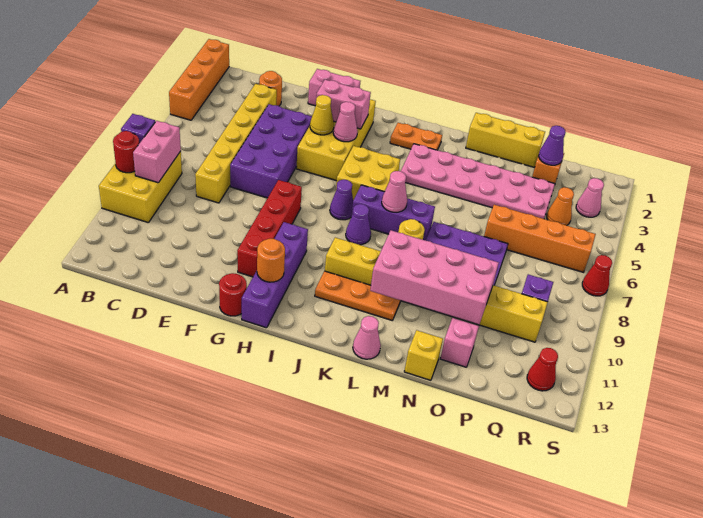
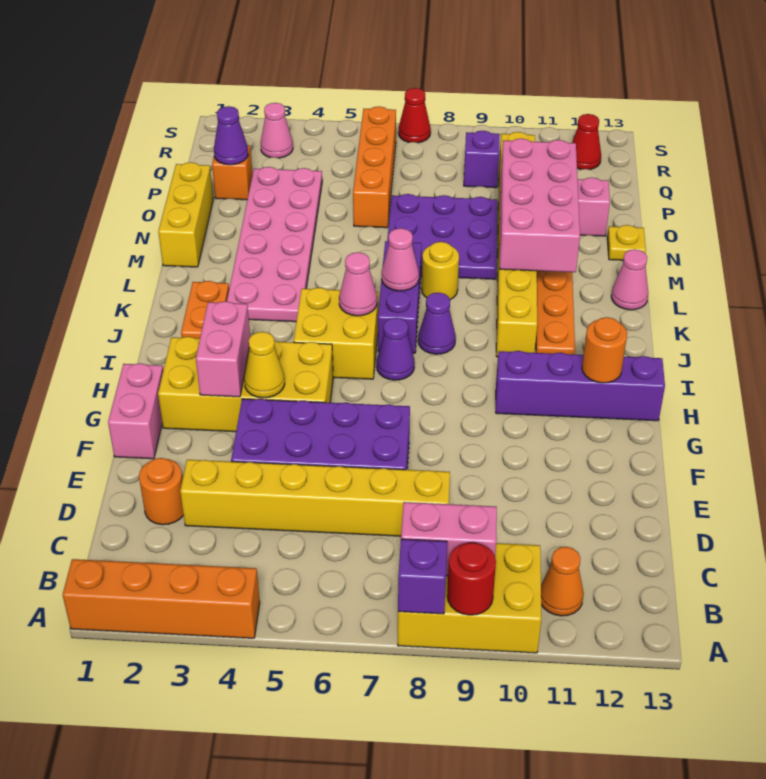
red brick G8:G11 level 1 -> none
red round brick G13 level 1 -> none
pink cone H4 level 2 -> pink cone J6 level 2
yellow brick N13 level 1 -> yellow plate N13 level 1
orange cone Q4 level 1 -> orange cone B11 level 1

